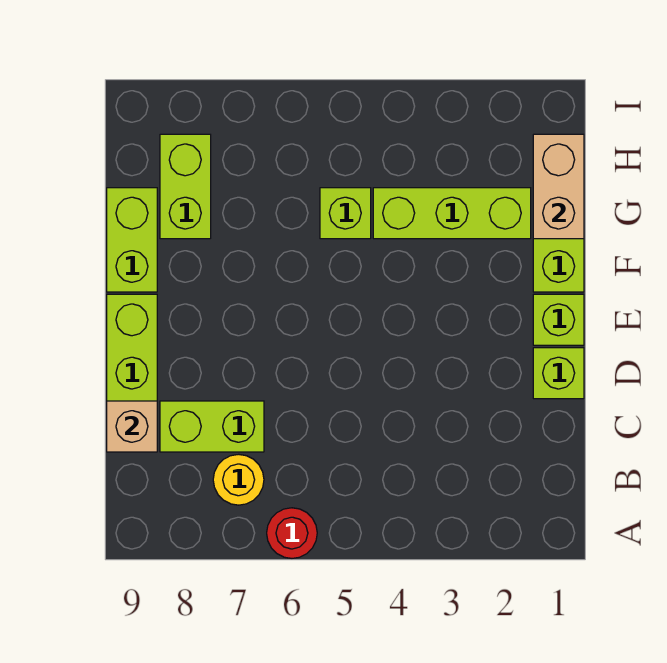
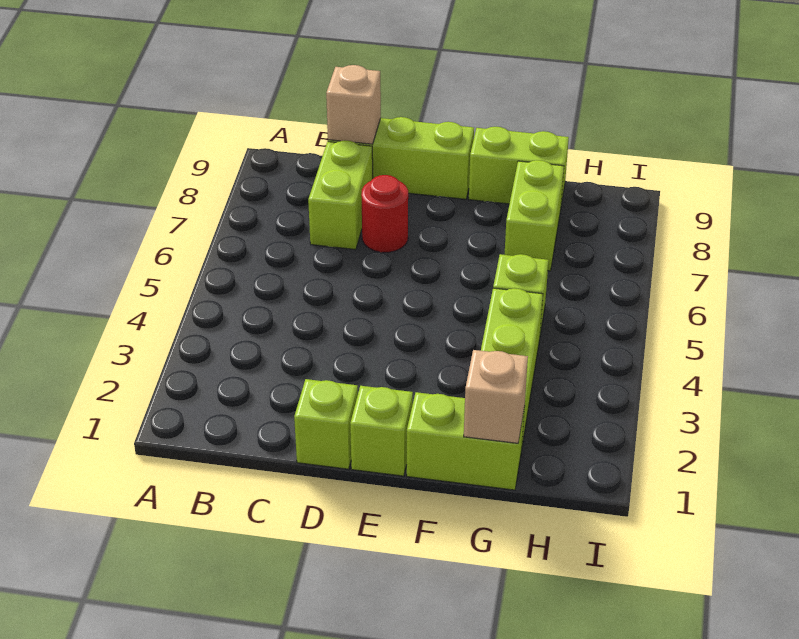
red round brick A6 level 1 -> red round brick D7 level 1
yellow round brick B7 level 1 -> none
tan brick G1:H1 level 2 -> tan brick G1 level 2
lime brick G8:H8 level 1 -> lime brick G7:G8 level 1

